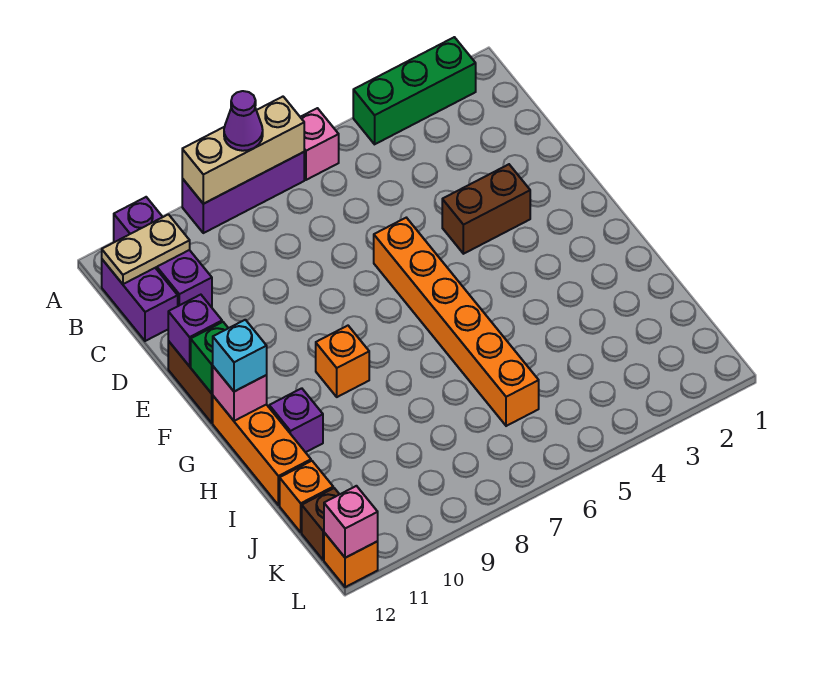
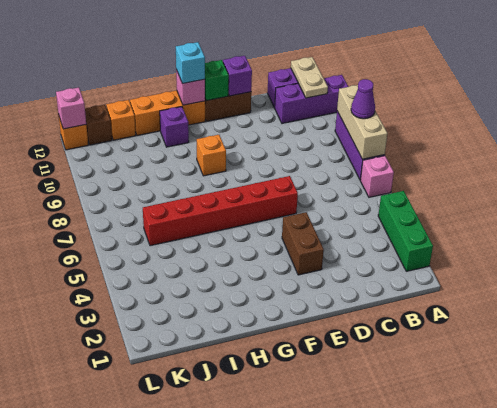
orange brick E6:J6 level 1 -> red brick E6:J6 level 1

